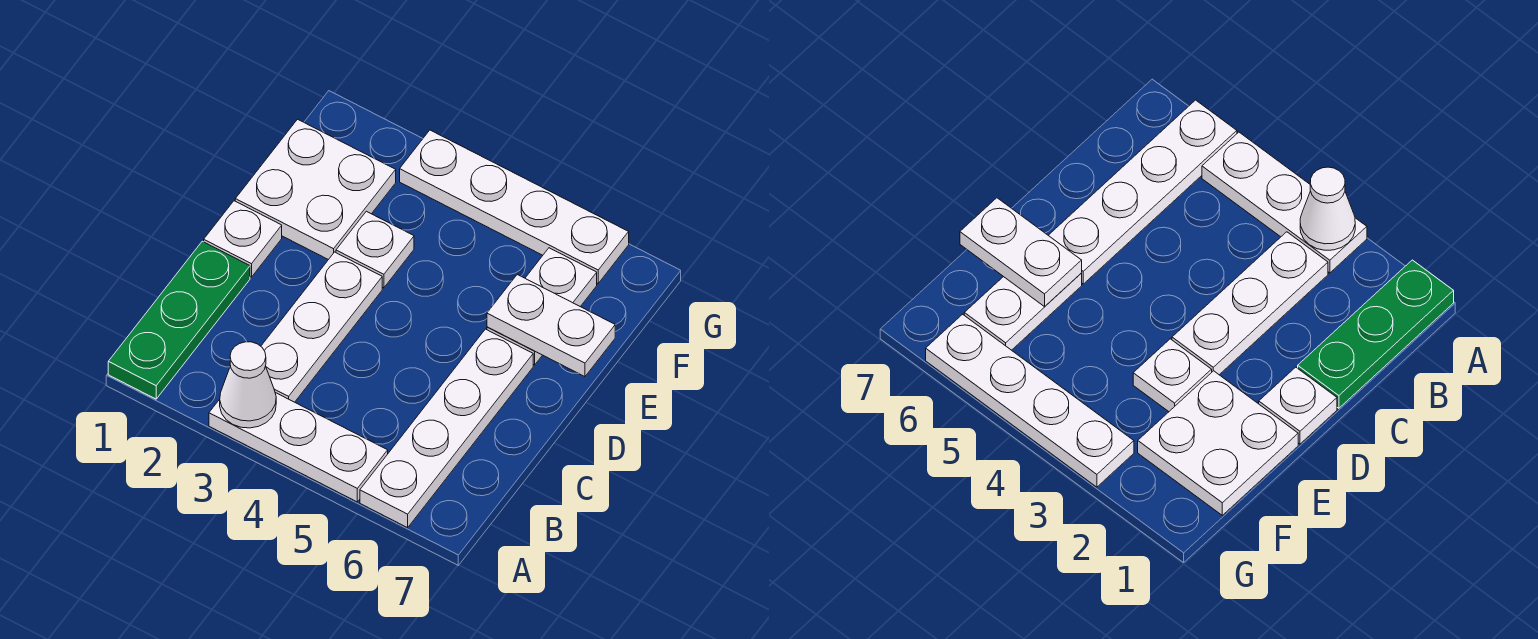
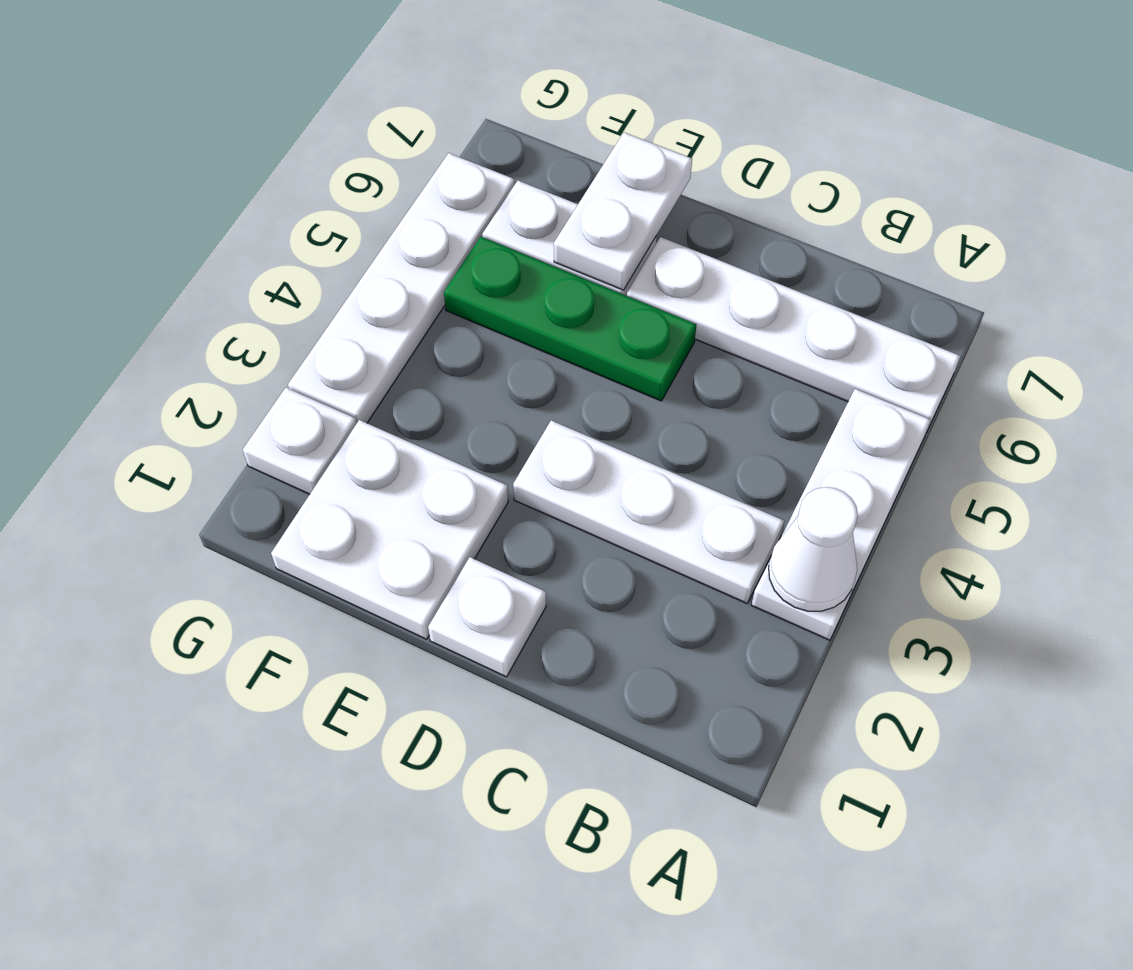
green plate A1:C1 level 1 -> green plate D5:F5 level 1
white plate E3 level 1 -> white plate G2 level 1

